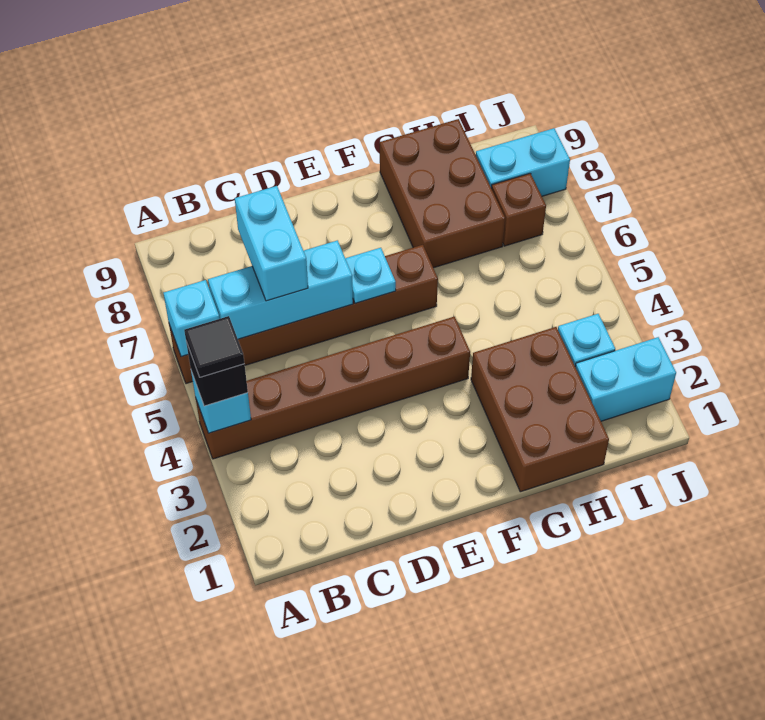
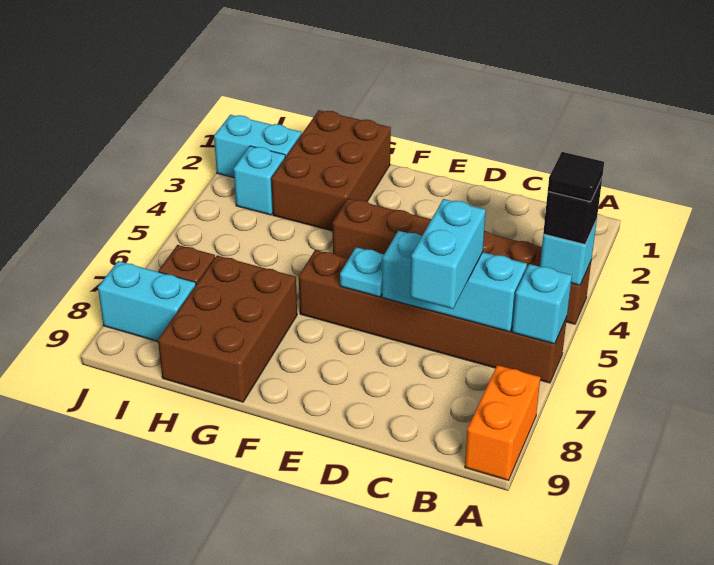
none -> orange brick A8:A9 level 1

